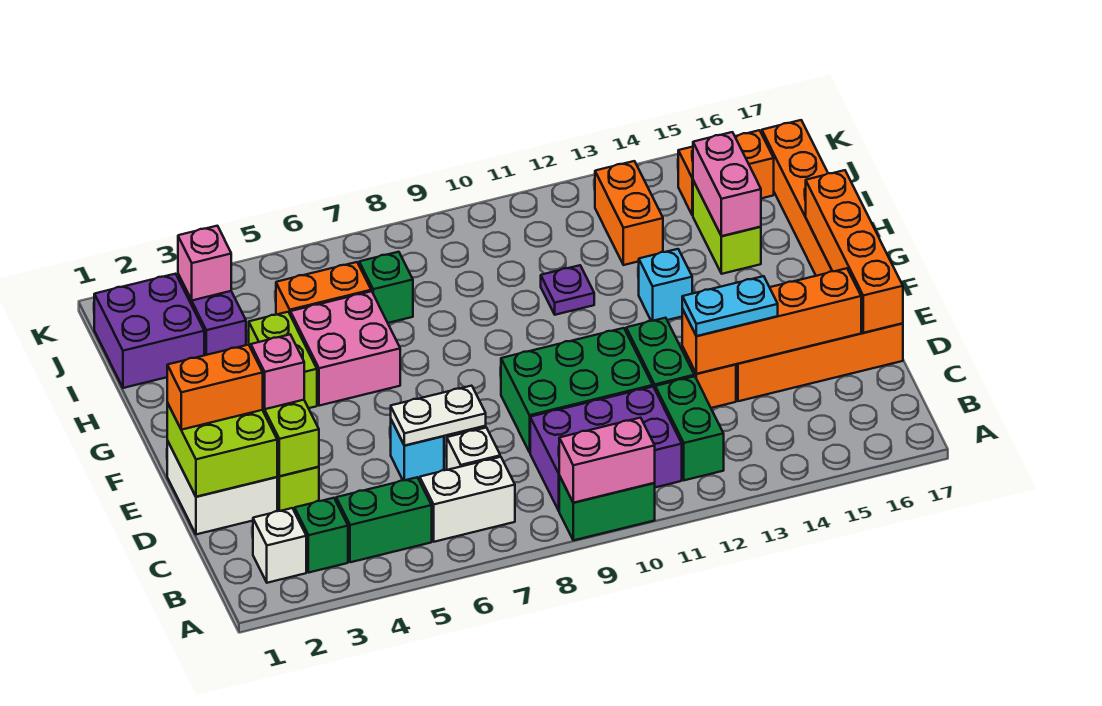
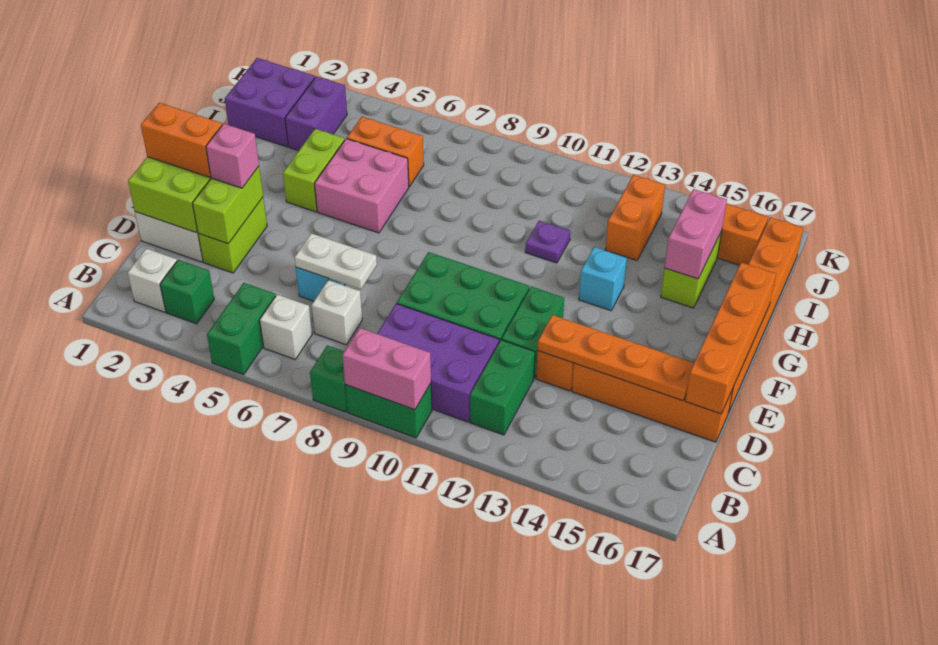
green brick B4:B5 level 1 -> green brick A5:B5 level 1
white brick B6:B7 level 1 -> white brick B6 level 1
orange brick D13:D16 level 2 -> orange plate D13:D16 level 2
cyan plate D13:D14 level 3 -> none
green brick I7 level 1 -> green brick A8 level 1
pink brick J3 level 2 -> none

